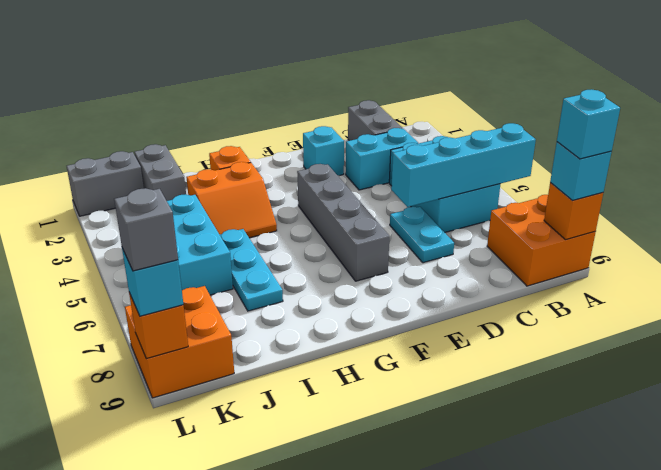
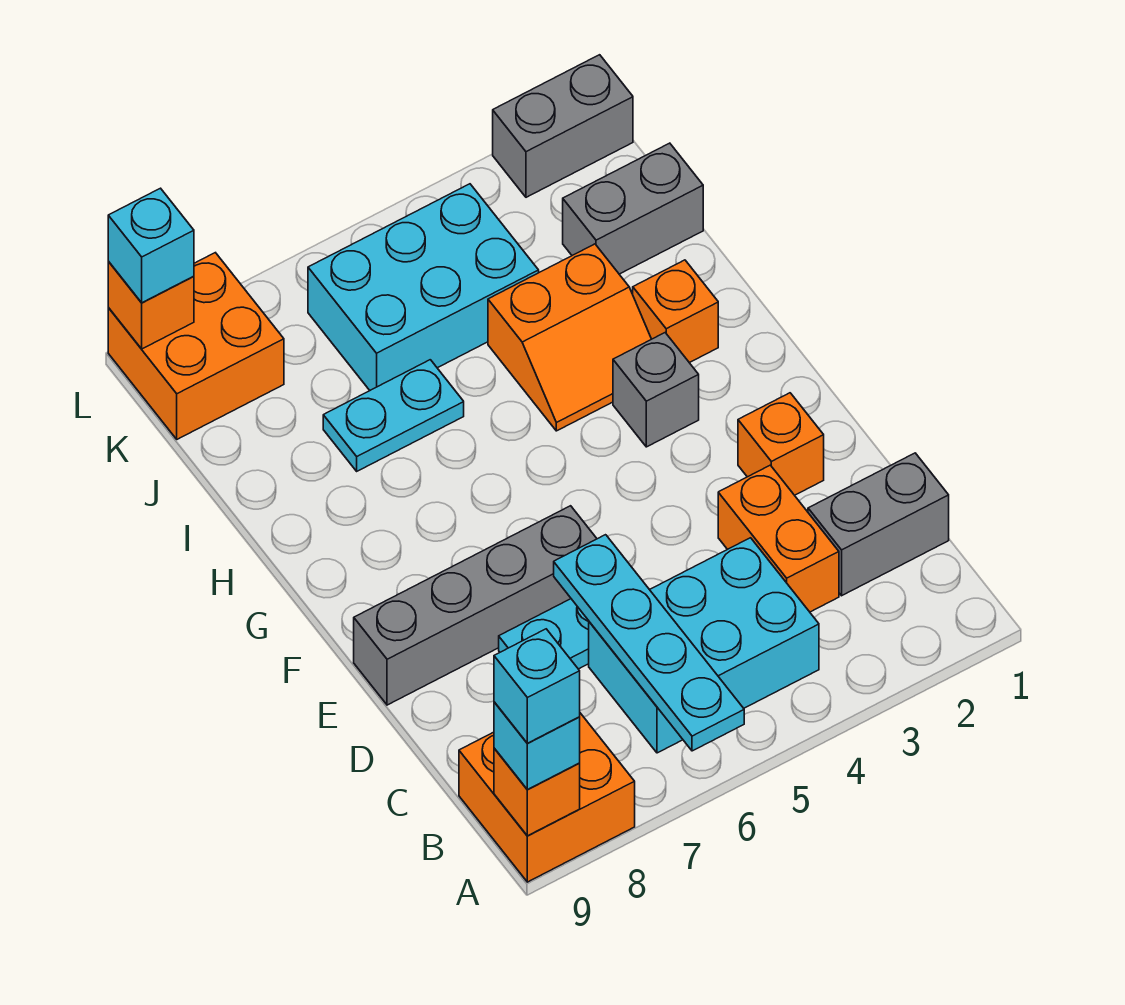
cyan brick A6:D6 level 2 -> cyan plate A6:D6 level 2
cyan brick C3:D3 level 1 -> orange brick C3:D3 level 1
cyan brick E2 level 1 -> orange brick E2 level 1
grey brick F4:F7 level 1 -> grey brick E6:E9 level 1
orange slope H3:I4 level 1 top 3 -> orange slope H3:I4 level 1 top I
cyan plate I5:I7 level 1 -> cyan plate I6:I7 level 1
grey brick K1:L1 level 1 -> grey brick L1:L2 level 1
grey brick L9 level 4 -> grey brick G3 level 1

